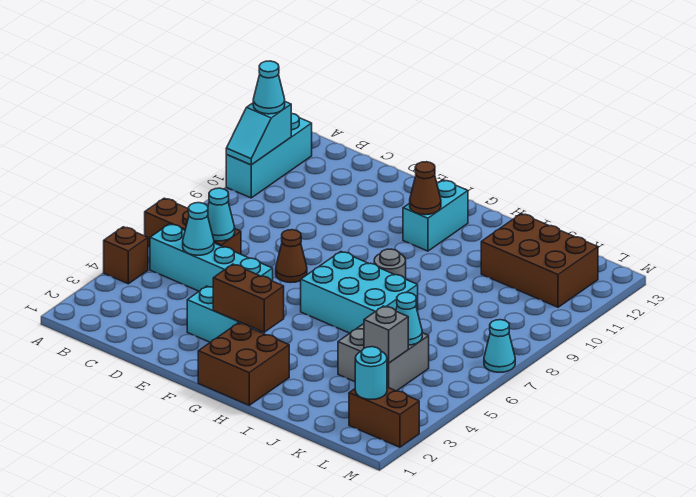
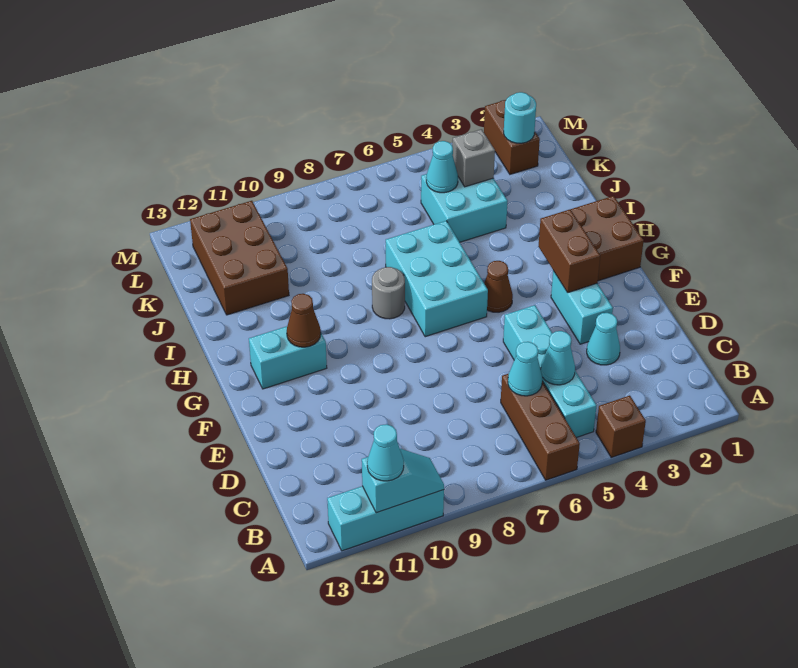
brown cone E7 level 1 -> brown cone G5 level 1
grey brick J4:K5 level 1 -> cyan brick J4:K5 level 1
cyan cone M7 level 1 -> cyan cone D3 level 1

